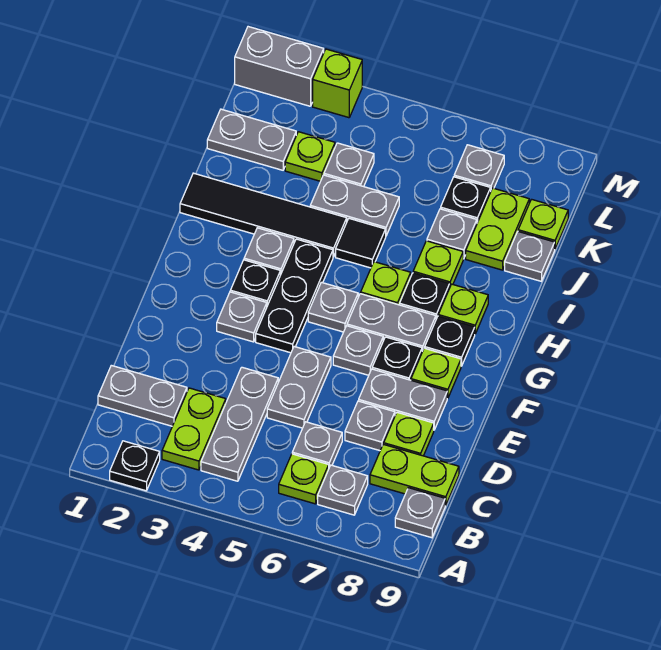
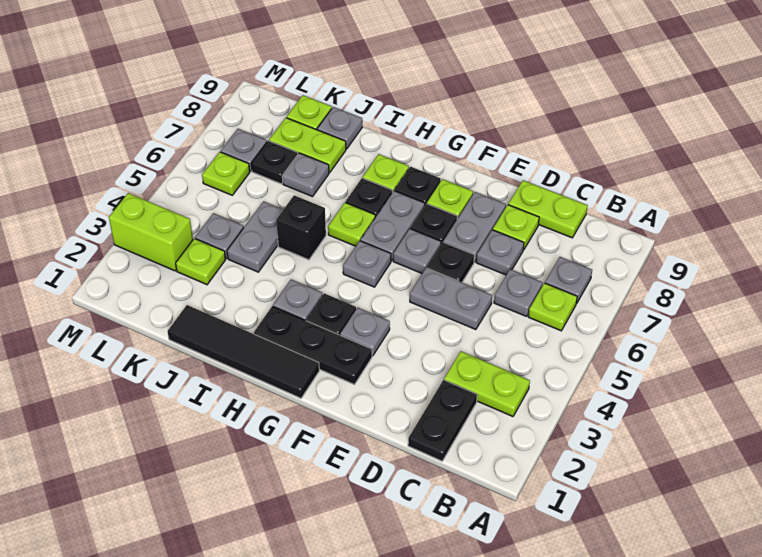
black plate A2 level 1 -> black plate E6 level 1
grey plate B4:D4 level 1 -> none
grey plate B9 level 1 -> none
grey plate C1:C2 level 1 -> black plate C1:C2 level 1
lime plate C8:C9 level 1 -> lime plate C9:D9 level 1
black plate F4:H4 level 1 -> black plate F2:H2 level 1
black tile I1:I4 level 1 -> black tile G1:J1 level 1
black tile I5 level 1 -> black brick I5 level 1
lime plate I7 level 1 -> lime plate L6 level 1
grey plate K1:K2 level 1 -> none
grey brick M1:M2 level 1 -> none
lime brick M3 level 1 -> lime brick L3:M3 level 1

